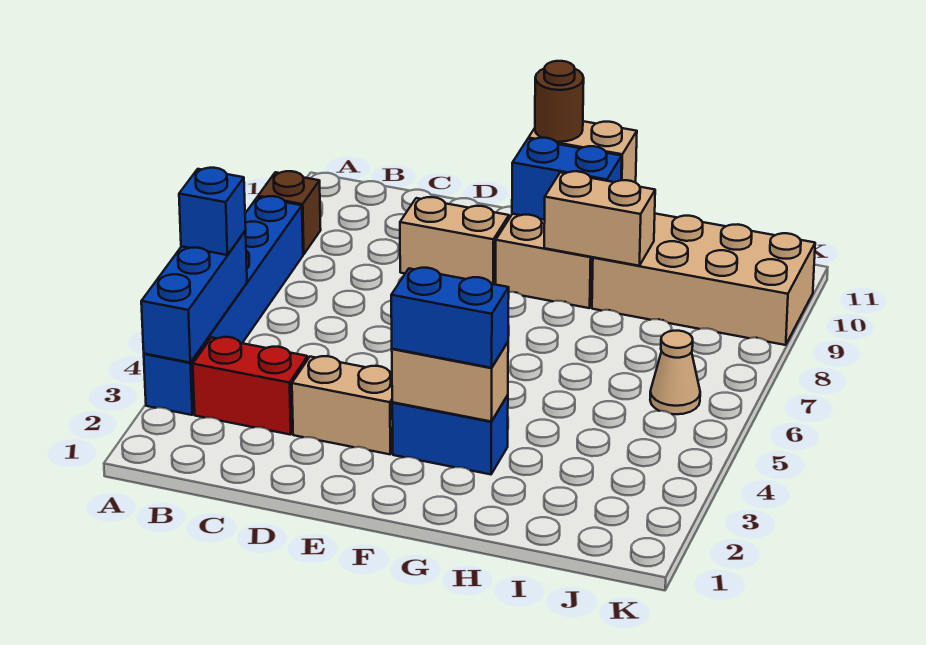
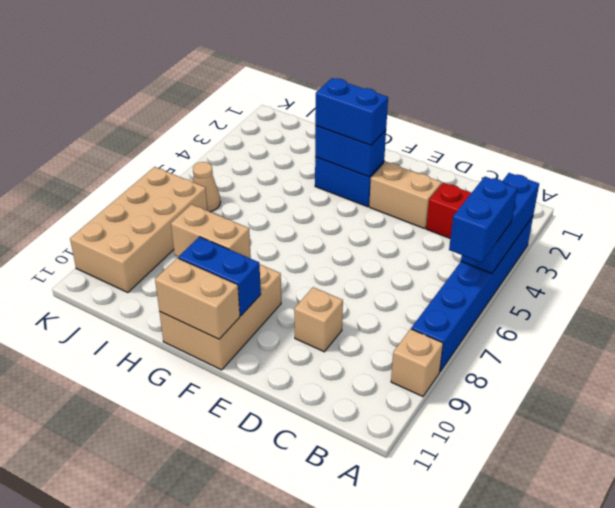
blue brick A5 level 3 -> blue brick A5:A6 level 3
brown brick A9 level 1 -> tan brick A9 level 1
tan brick D9:E9 level 1 -> tan brick D9 level 1
tan brick F3:G3 level 2 -> blue brick F3:G3 level 2
brown round brick F11 level 3 -> none
tan brick H9:K10 level 1 -> tan brick J7:K10 level 1

